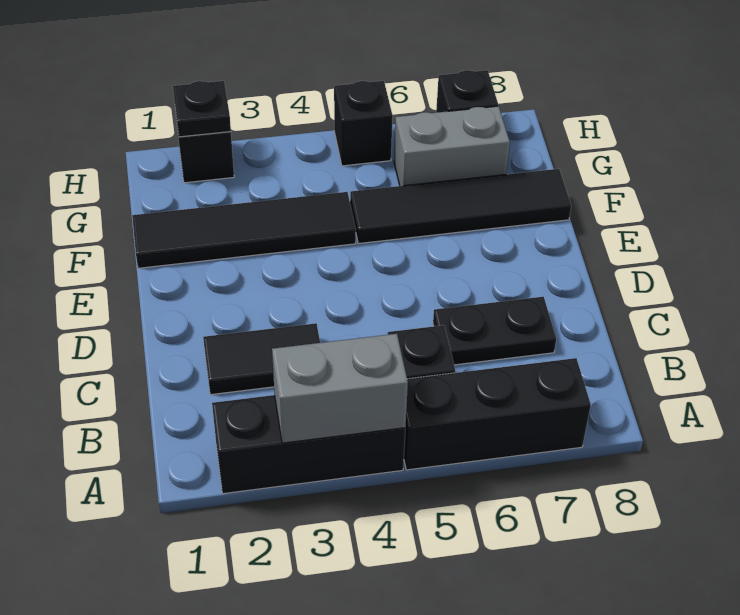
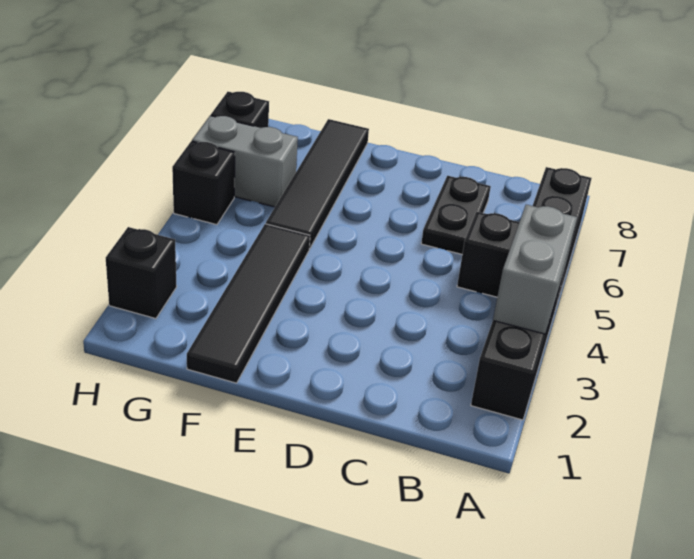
black tile C2:C3 level 1 -> none
grey brick G6:G7 level 1 -> grey brick G6:H6 level 1
black plate H2 level 2 -> none

